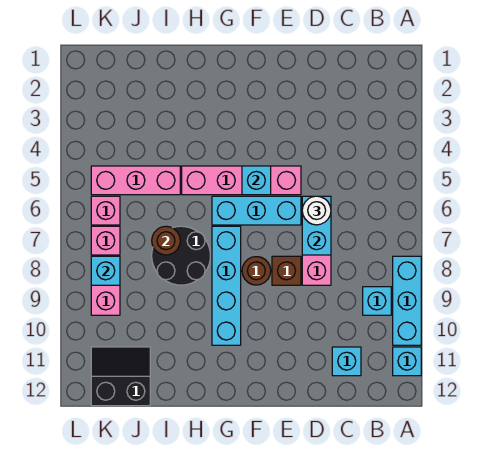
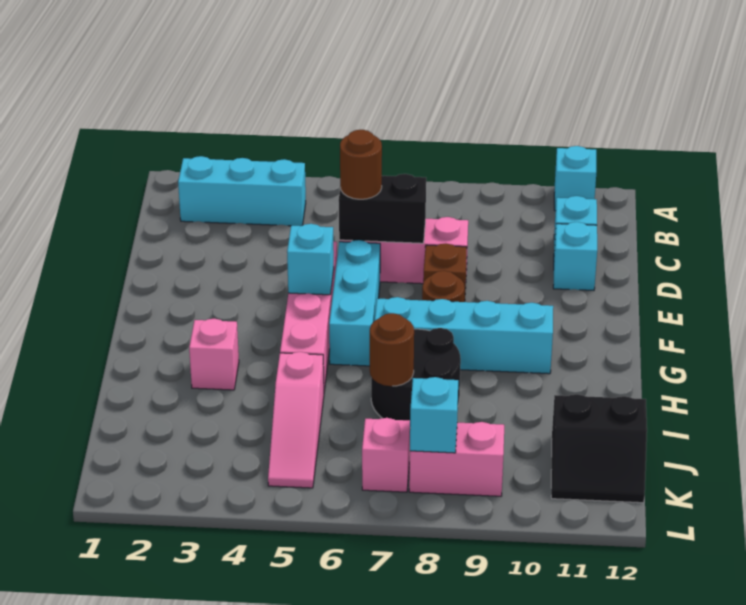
cyan brick A8:A10 level 1 -> cyan brick B2:B4 level 1
cyan brick B9 level 1 -> cyan brick D11 level 1
cyan brick D6:D7 level 2 -> black brick D6:D7 level 2
white round brick D6 level 3 -> brown round brick D6 level 3
pink brick I5:K5 level 1 -> pink slope I5:K5 level 1 top I
black slope J11:K12 level 1 top 12 -> black slope J11:K12 level 1 top J
pink brick K6 level 1 -> pink brick H3 level 1

